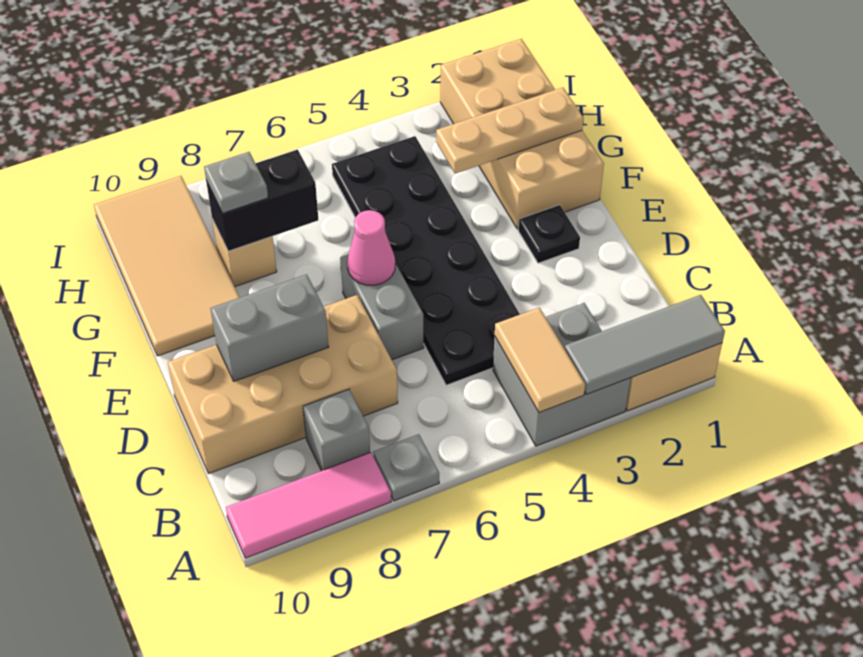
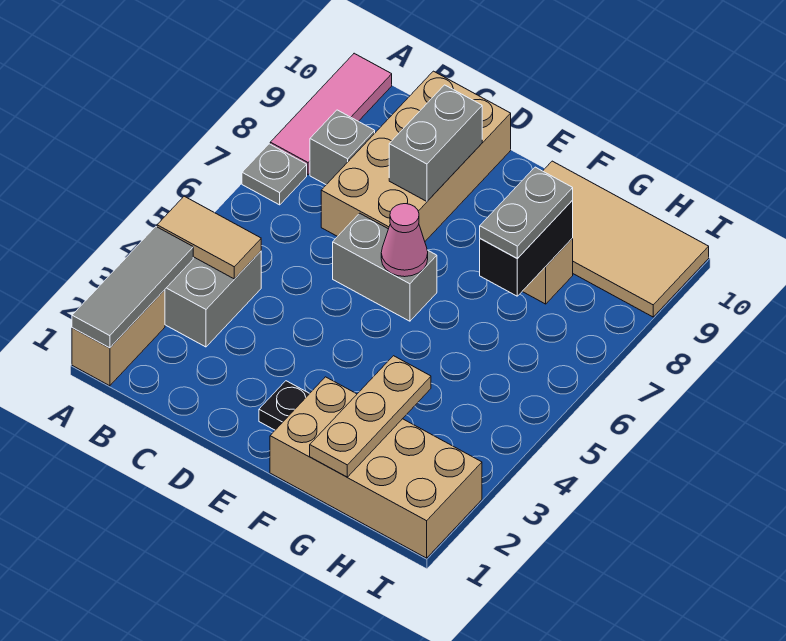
black plate C4:H5 level 1 -> none
grey plate G8 level 3 -> grey plate G7:G8 level 3

